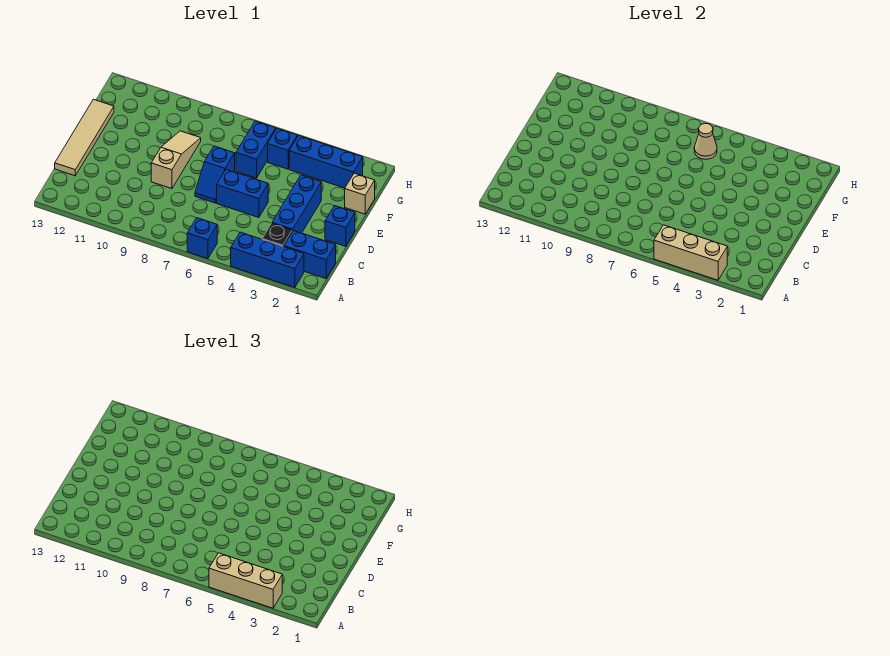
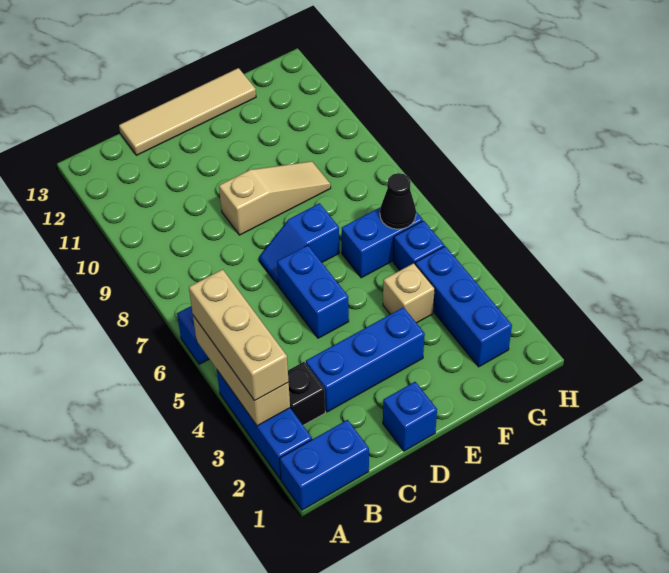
blue brick B1:B2 level 1 -> blue brick A1:B1 level 1
tan brick F1 level 1 -> tan brick F4 level 1
tan cone G6 level 2 -> black cone G6 level 2

